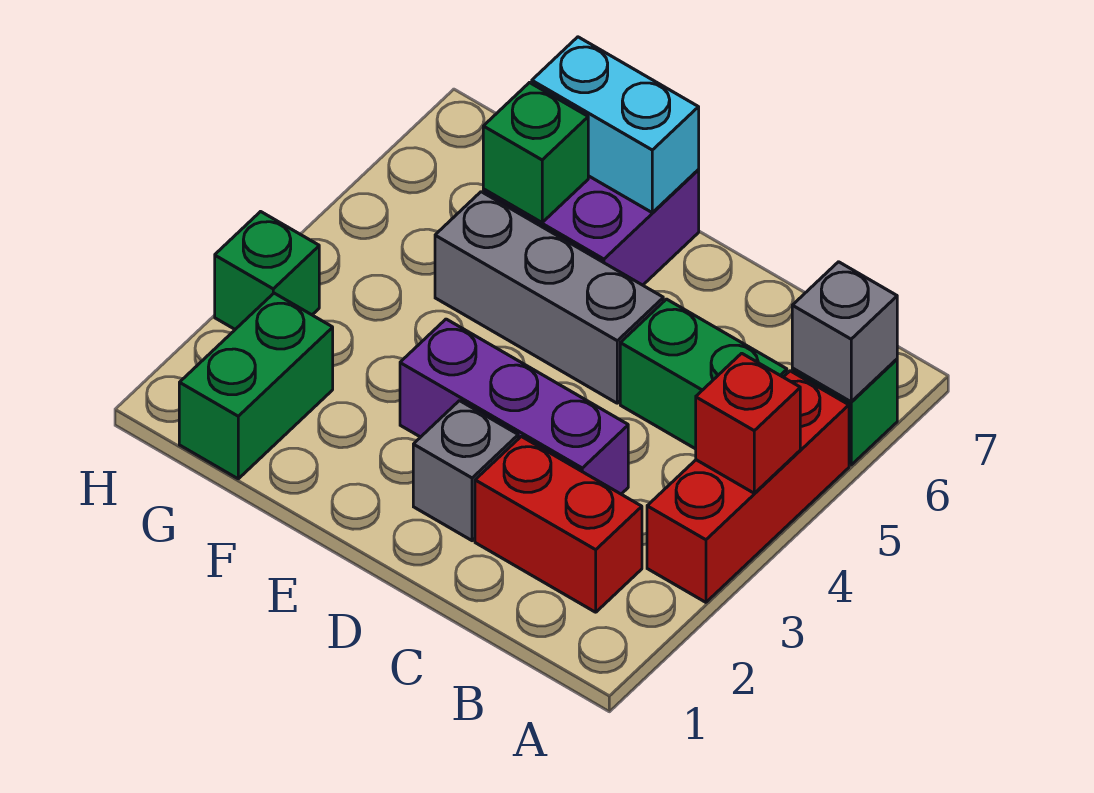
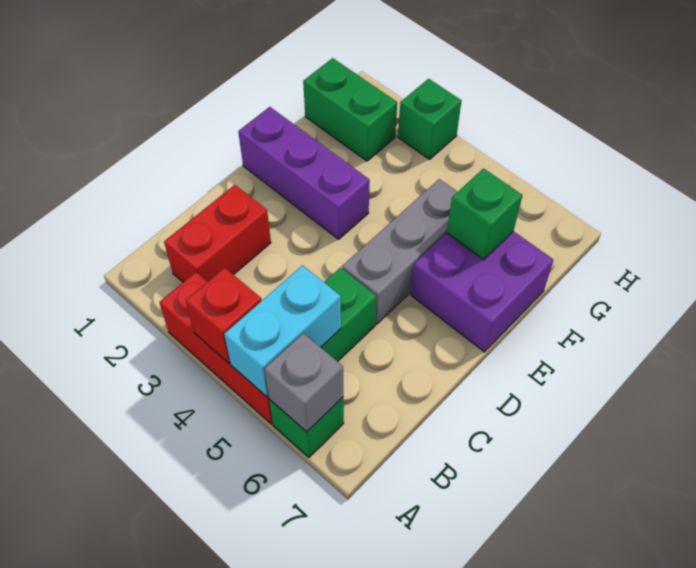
purple brick C3:E3 level 1 -> purple brick E1:E3 level 1
grey brick D2 level 1 -> none
cyan brick E7:F7 level 2 -> cyan brick A5:B5 level 2

